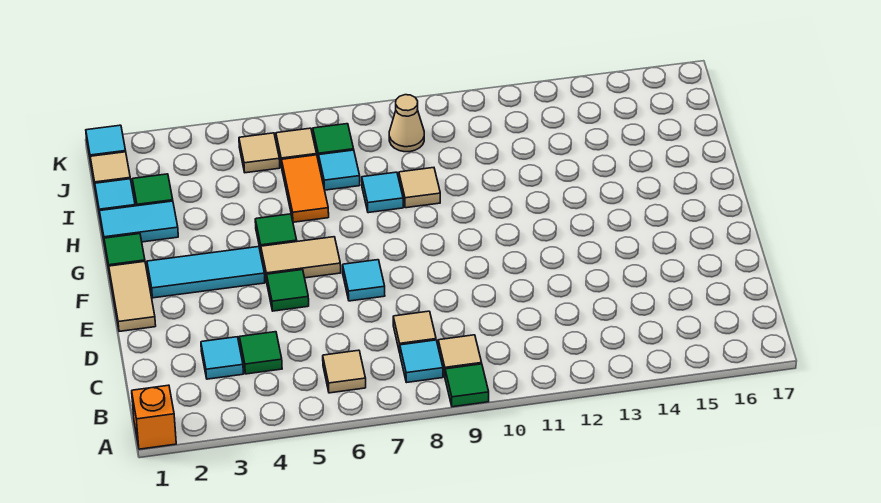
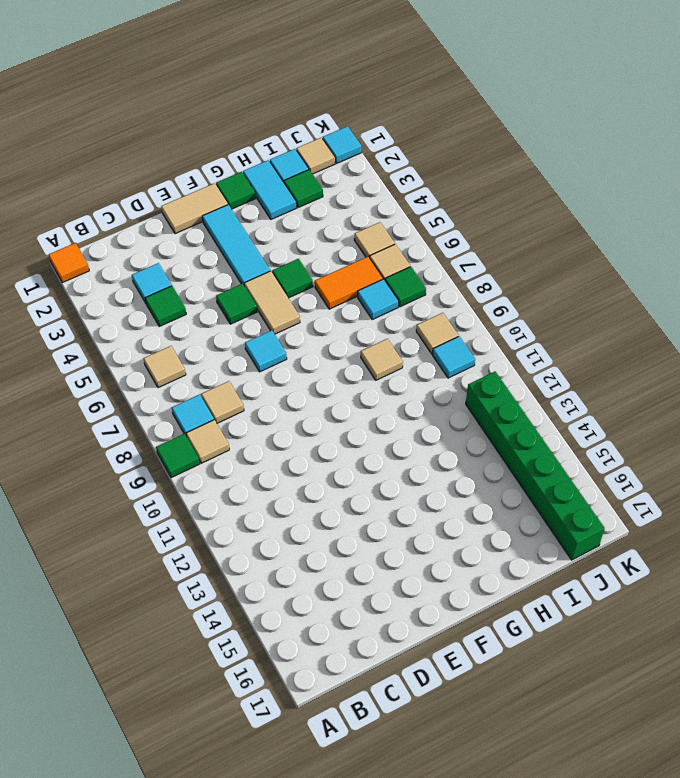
orange brick A1 level 1 -> orange tile A1 level 1
cyan tile H8 level 1 -> cyan tile J10 level 1
tan cone J9 level 1 -> tan tile J9 level 1
none -> green brick J12:J17 level 1

